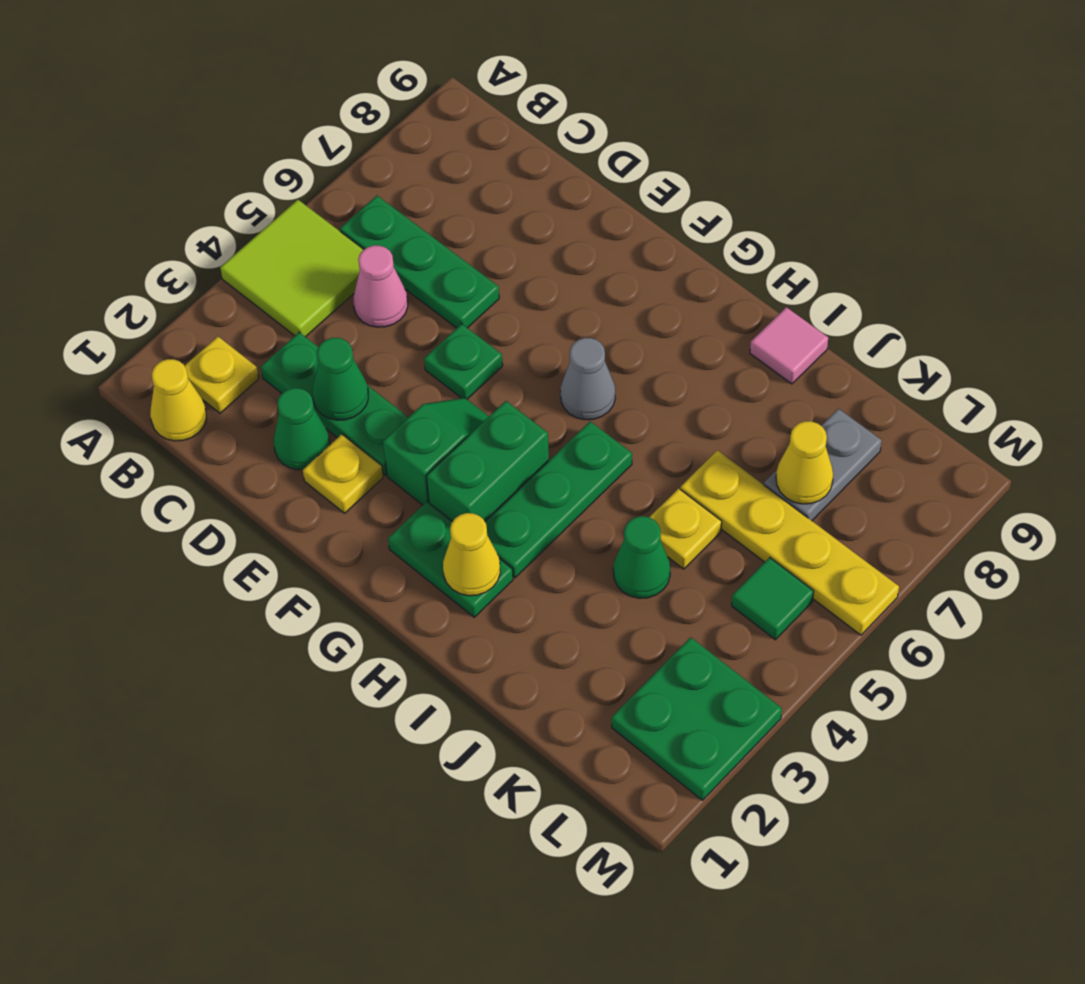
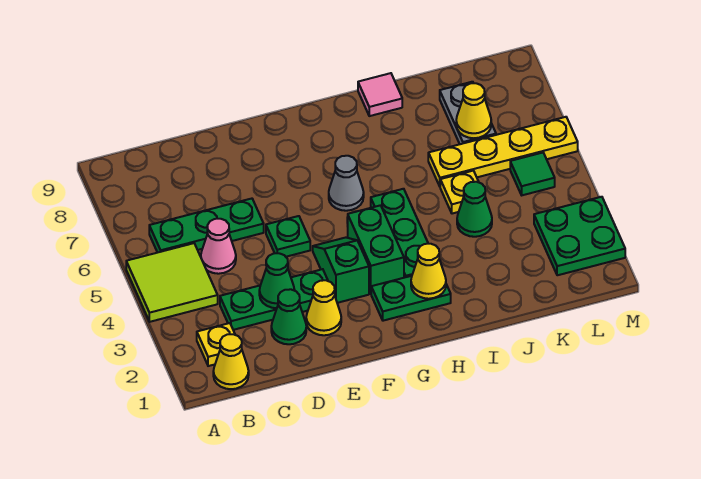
yellow plate E2 level 1 -> yellow cone E2 level 1

